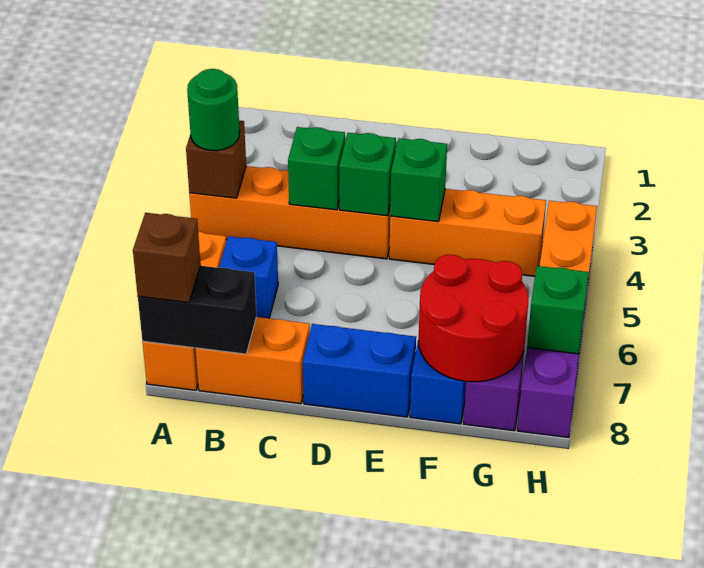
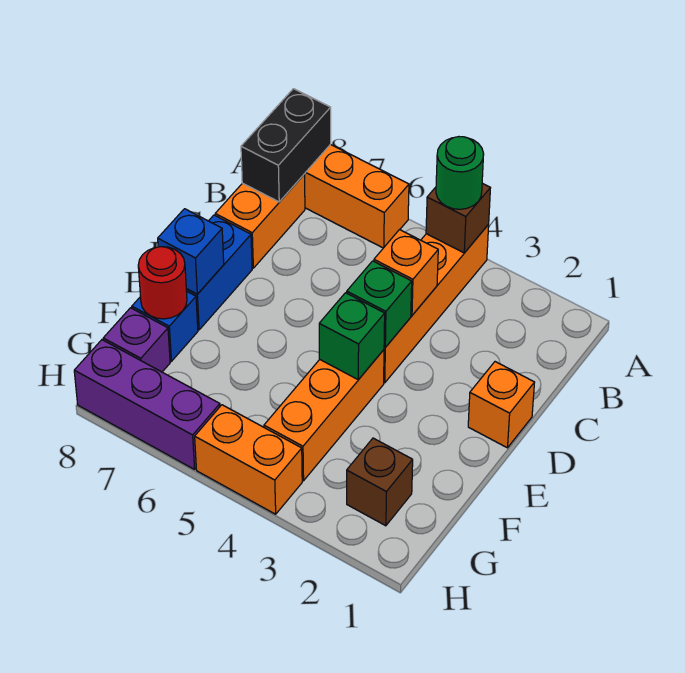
brown brick A8 level 3 -> brown brick G2 level 1
blue brick B6 level 1 -> blue brick E8 level 2
green brick C4 level 2 -> orange brick C4 level 2
none -> orange brick D1 level 1
red round brick F7:G8 level 2 -> red round brick F8 level 2
green brick H7 level 2 -> none

